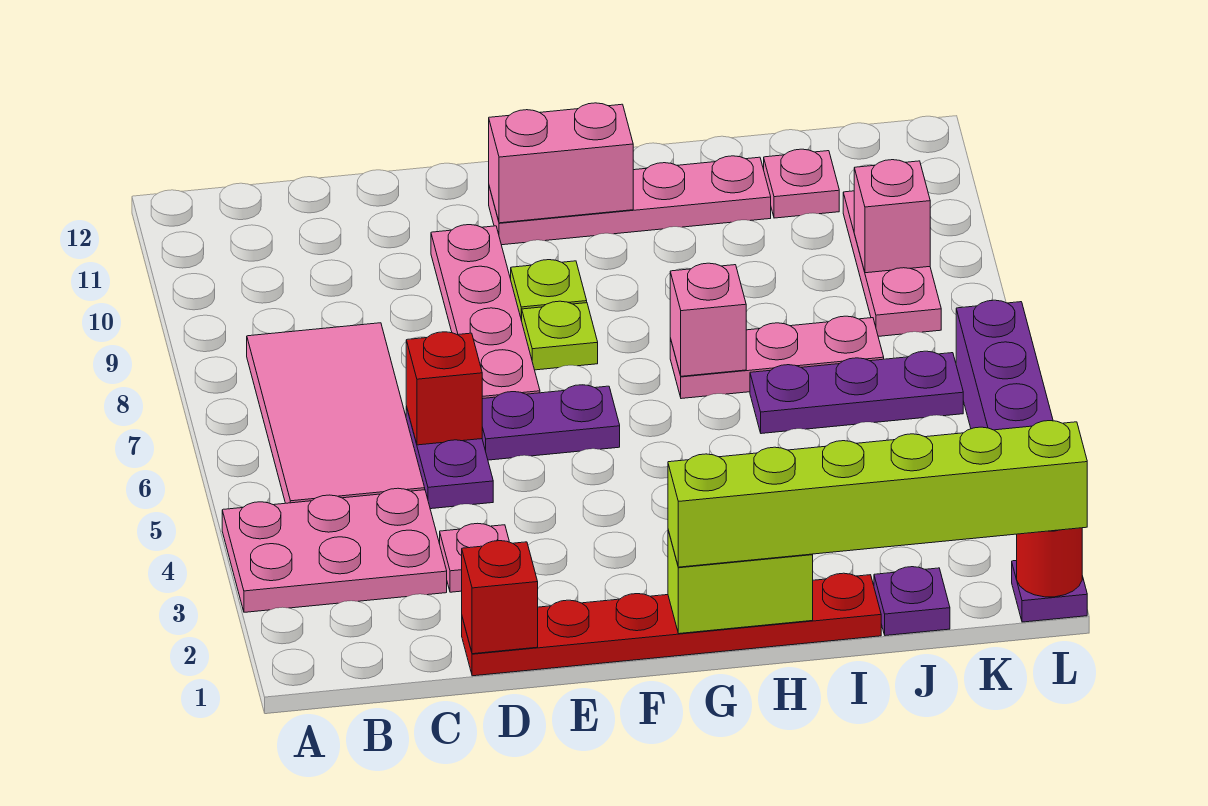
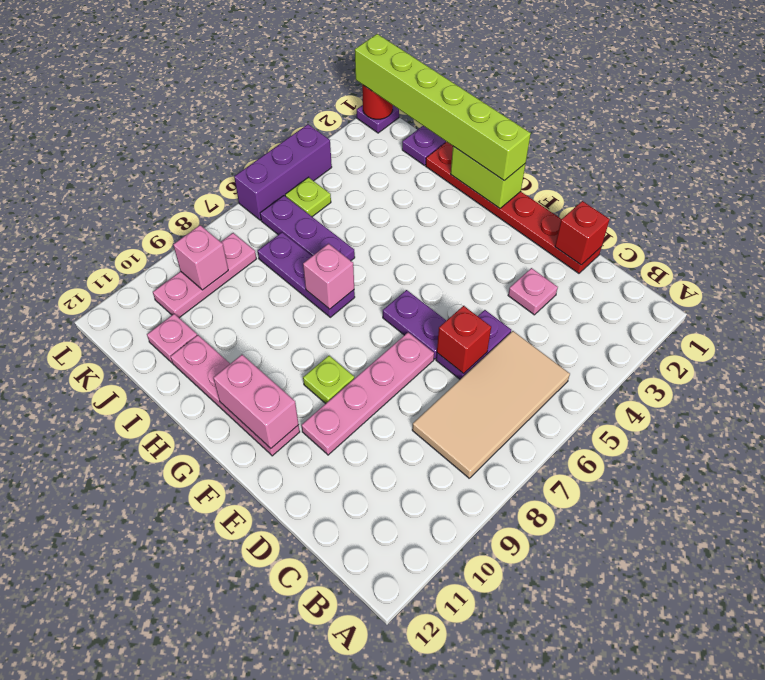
pink plate A3:C4 level 1 -> none
pink tile B5:C8 level 1 -> tan tile B5:C8 level 1
lime plate F8 level 1 -> lime plate K5 level 1
pink plate H7:J7 level 1 -> purple plate H7:J7 level 1

